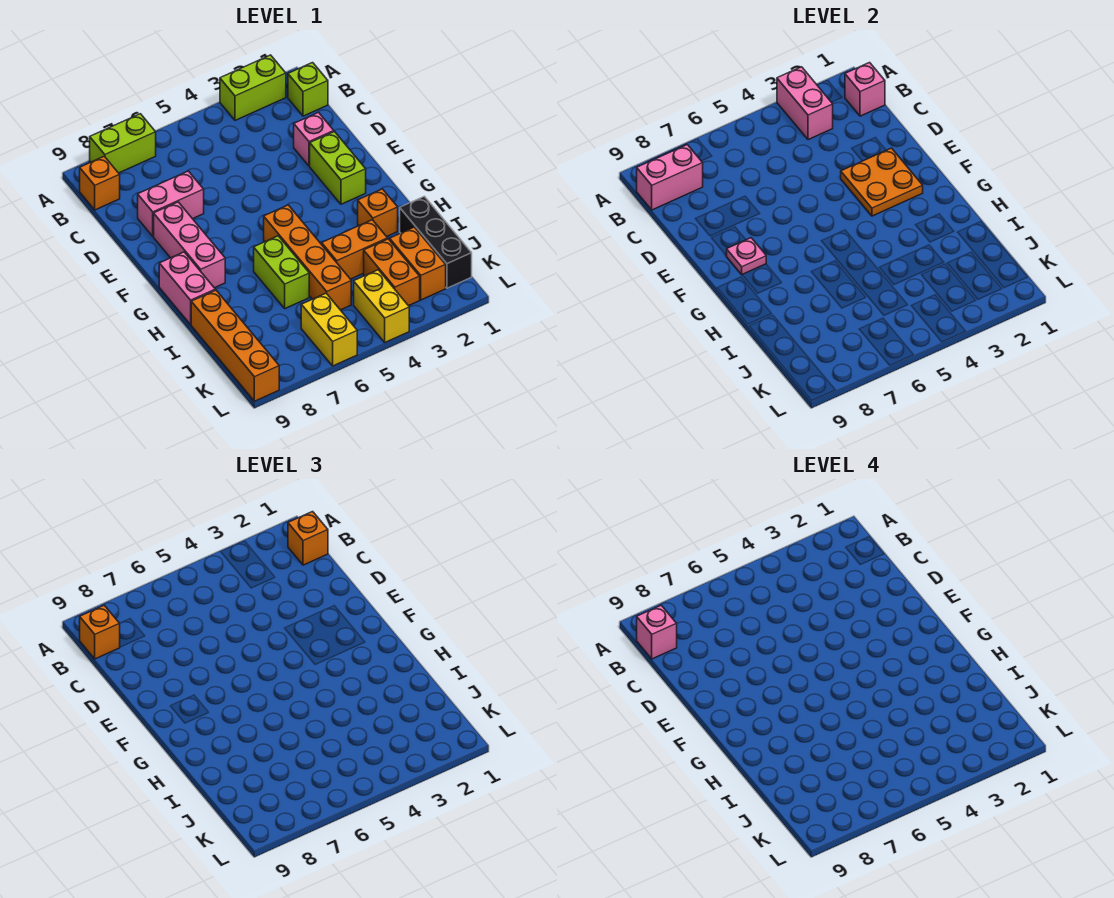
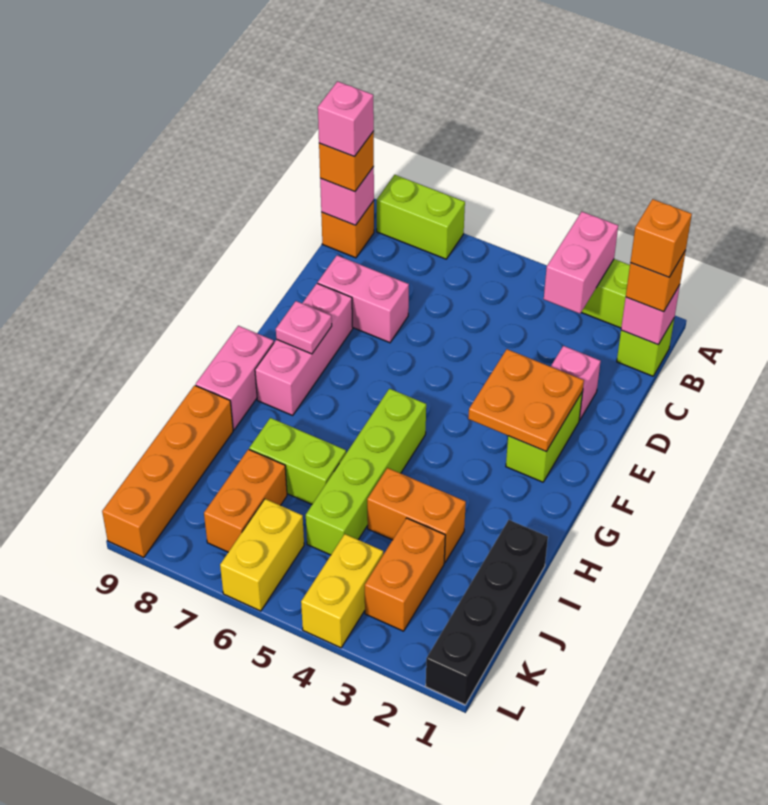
pink brick B8:B9 level 2 -> pink brick B9 level 2
orange brick G5:J5 level 1 -> lime brick G5:J5 level 1
orange brick H2 level 1 -> orange brick B1 level 4
lime brick H6:I6 level 1 -> lime brick I6:I7 level 1
black brick I1:K1 level 1 -> black brick I1:L1 level 1
orange brick J2:K2 level 1 -> orange brick J7:K7 level 1

